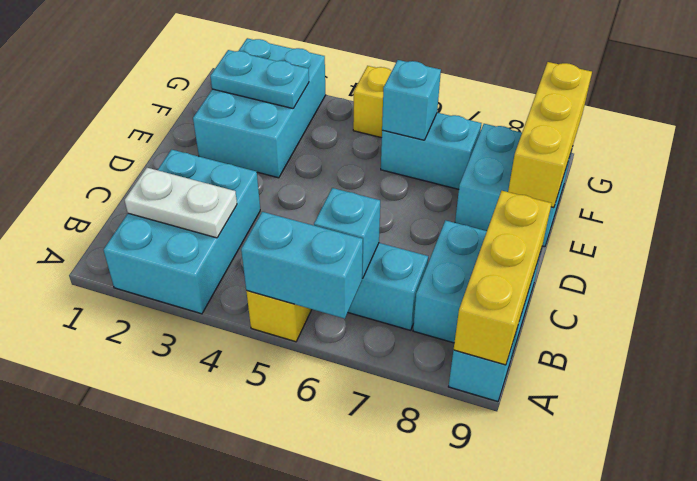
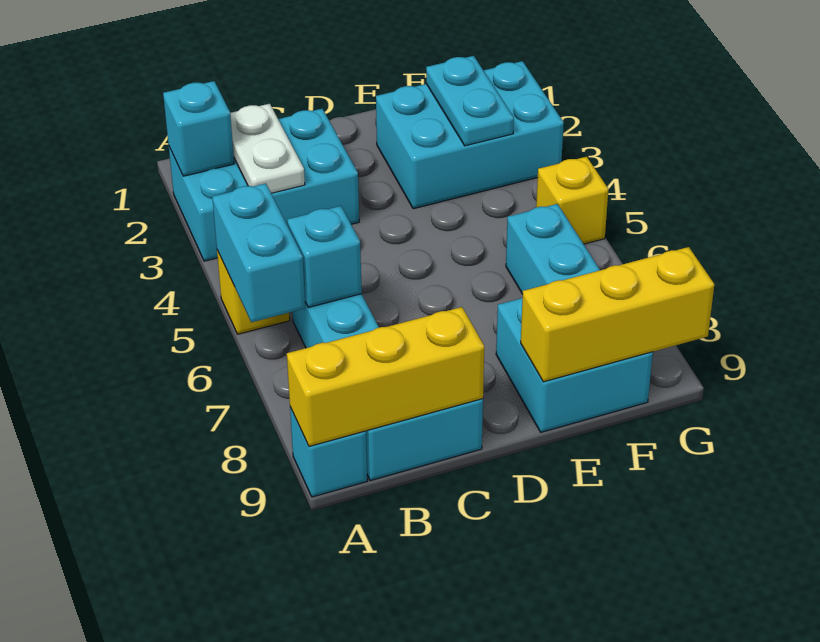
cyan brick F6 level 2 -> cyan brick A2 level 2

